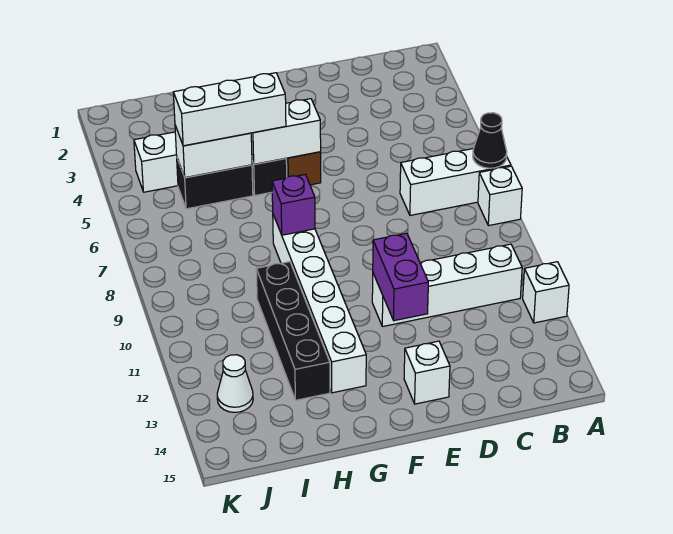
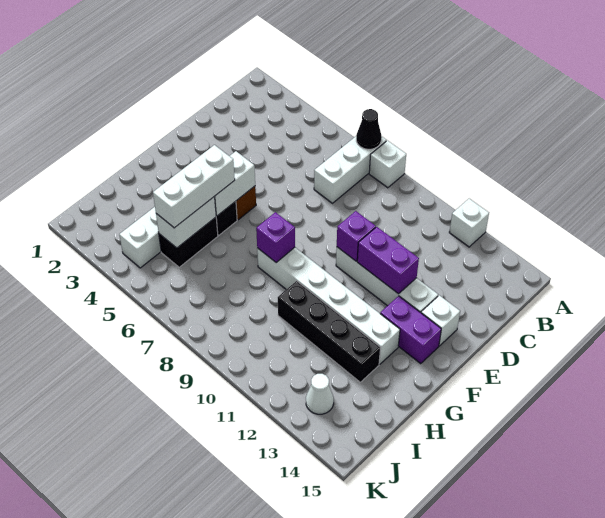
white brick B11:E11 level 1 -> white brick E10:E13 level 1
none -> purple brick E10 level 2
none -> purple brick F13:F14 level 1

